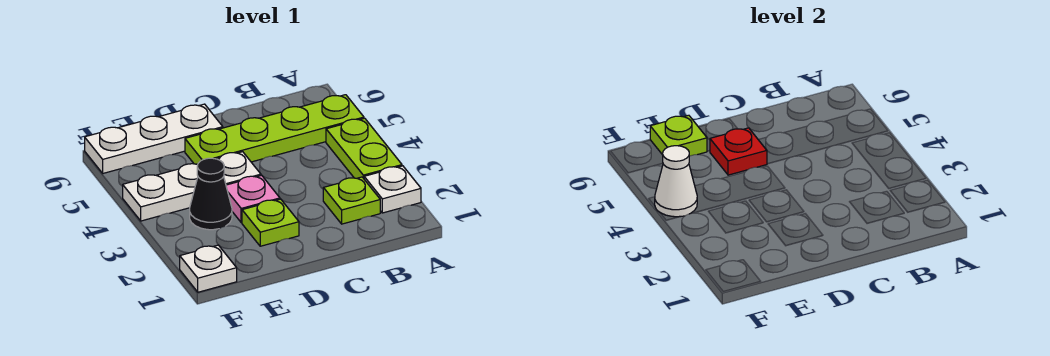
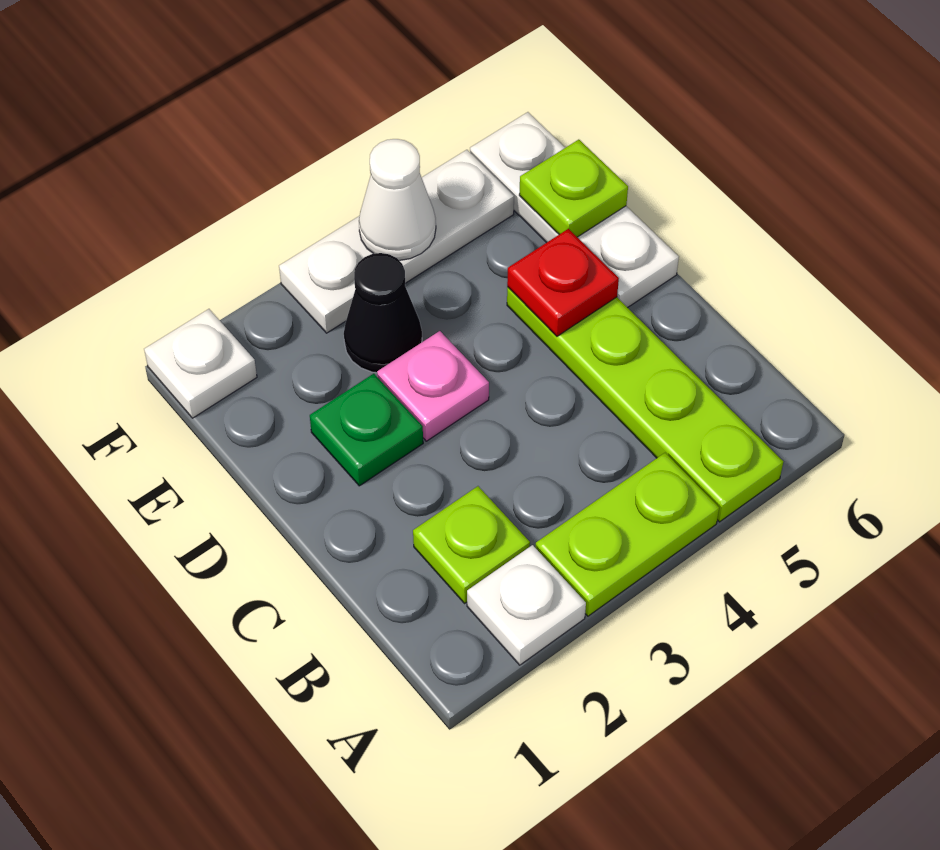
lime plate D2 level 1 -> green plate D2 level 1
white plate D4:F4 level 1 -> white plate F3:F5 level 1

